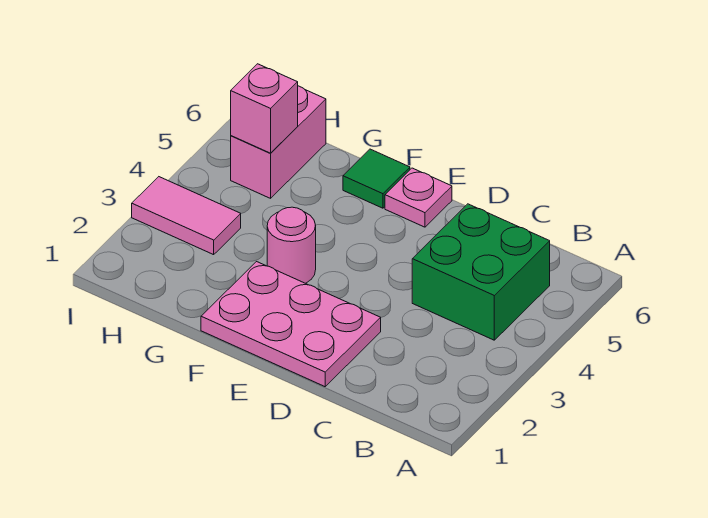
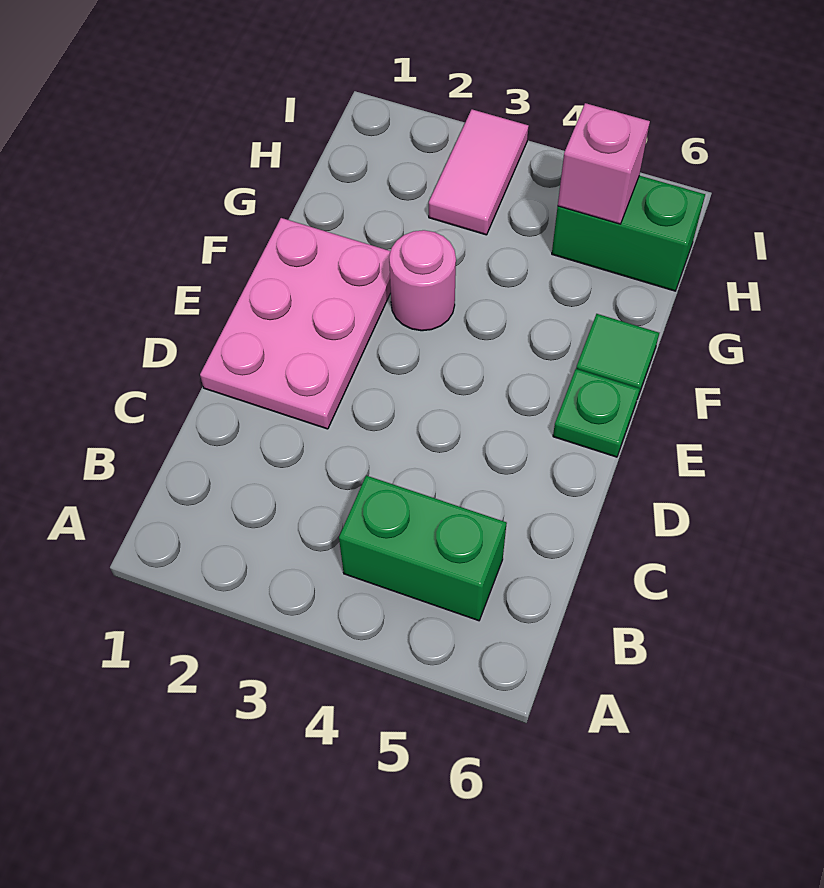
green brick B4:C5 level 1 -> green brick B4:B5 level 1
pink plate E6 level 1 -> green plate E6 level 1
pink brick H5:H6 level 1 -> green brick H5:H6 level 1

